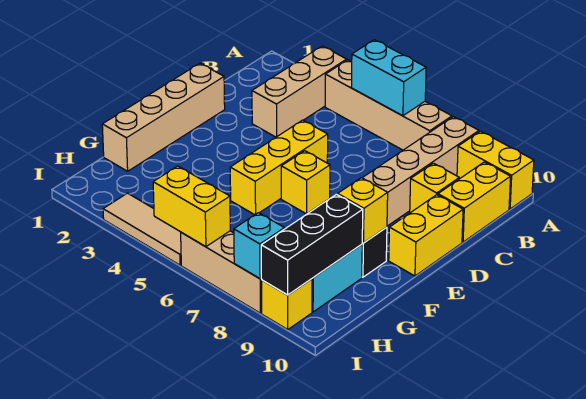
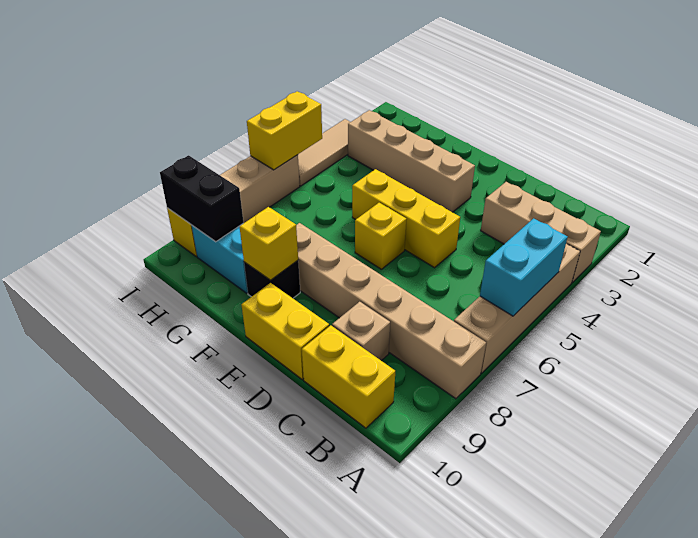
yellow brick A9:A10 level 1 -> none
yellow brick C9 level 1 -> tan brick C9 level 1
tan brick D1:G1 level 1 -> tan brick E3:H3 level 1
black brick G9:I9 level 2 -> black brick H9:I9 level 2
cyan brick I8 level 2 -> none

